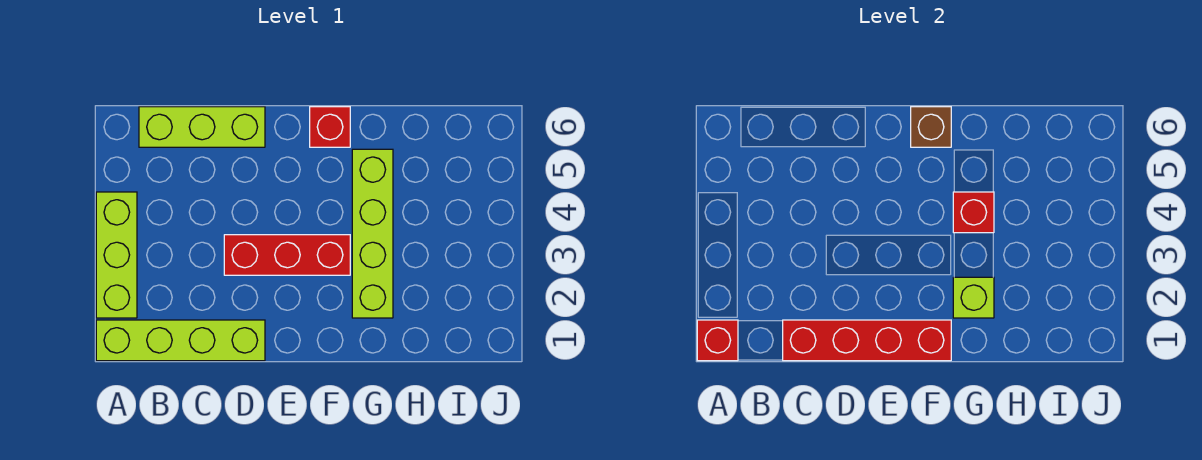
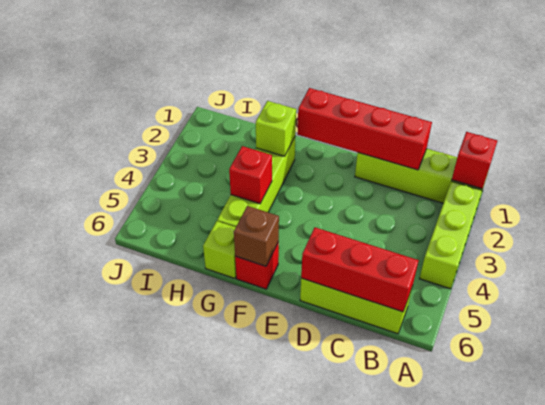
red brick D3:F3 level 1 -> red brick B6:D6 level 2
none -> lime brick G6 level 1

